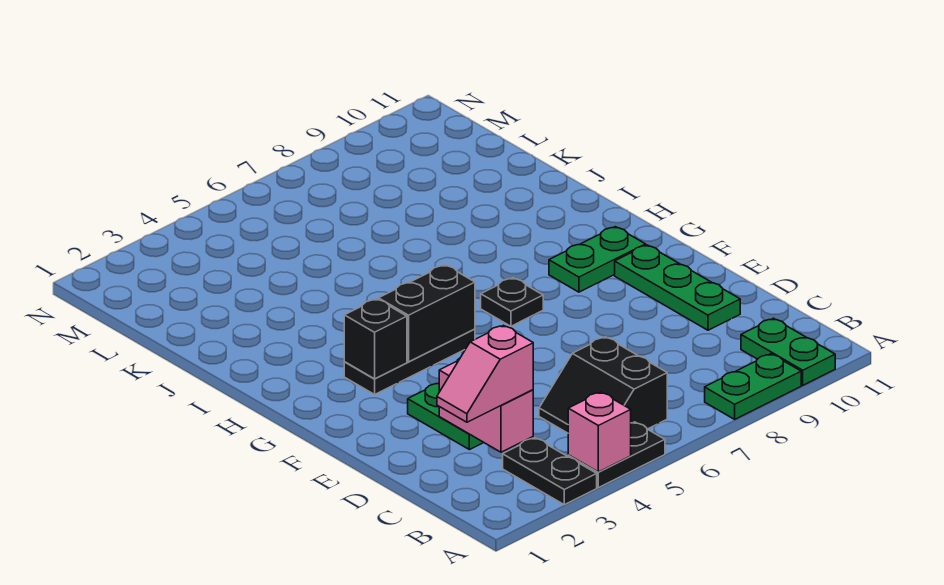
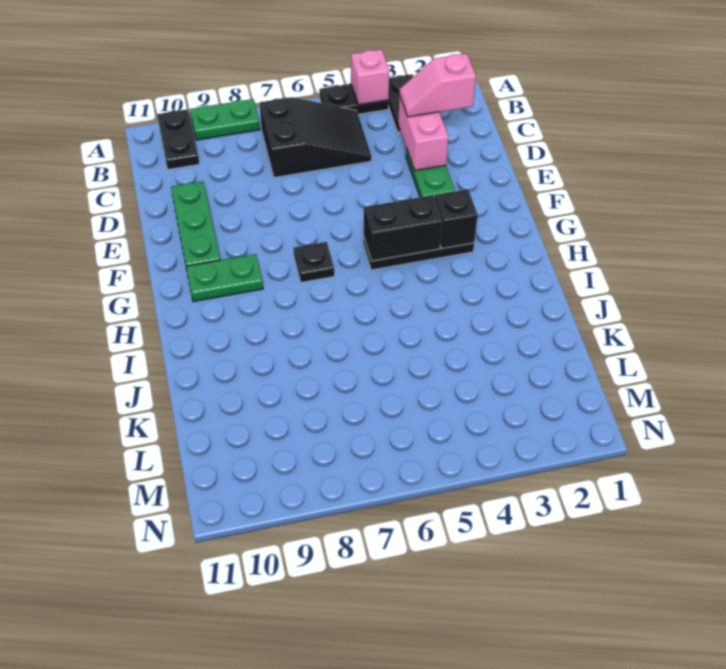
green plate A10:B10 level 1 -> black plate A10:B10 level 1
black slope B5:C6 level 1 top 6 -> black slope B5:C7 level 1 top 7
pink slope C2:C3 level 3 top 3 -> pink slope C2:C3 level 3 top 2

